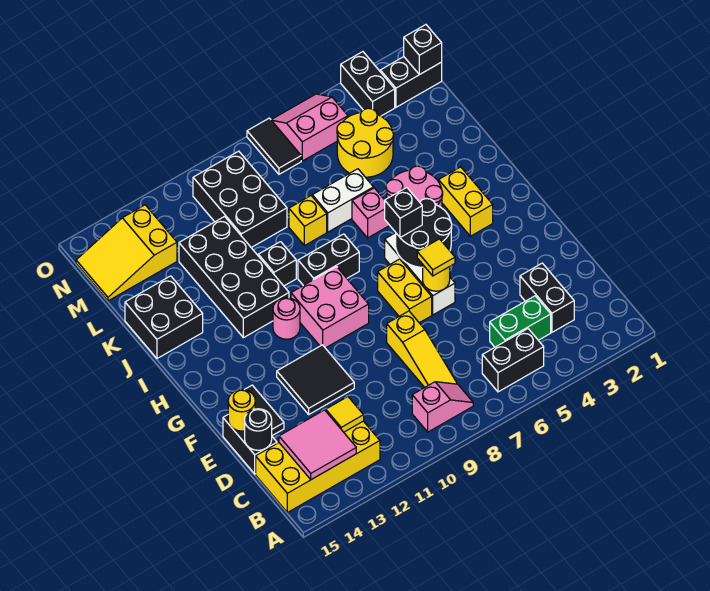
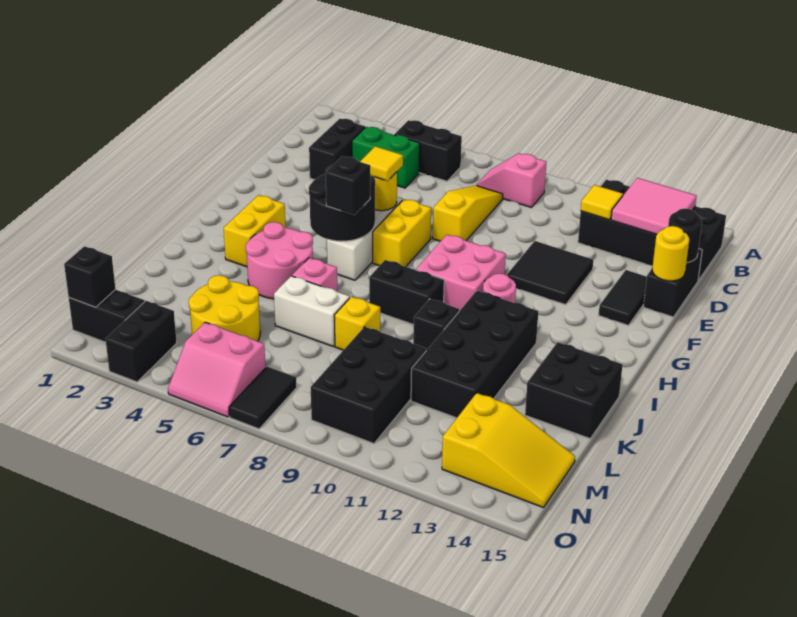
yellow brick B12:C15 level 1 -> black brick B12:C15 level 1

